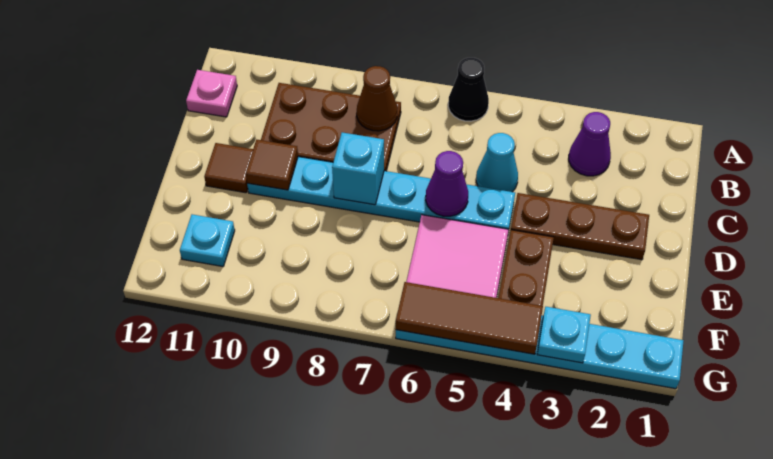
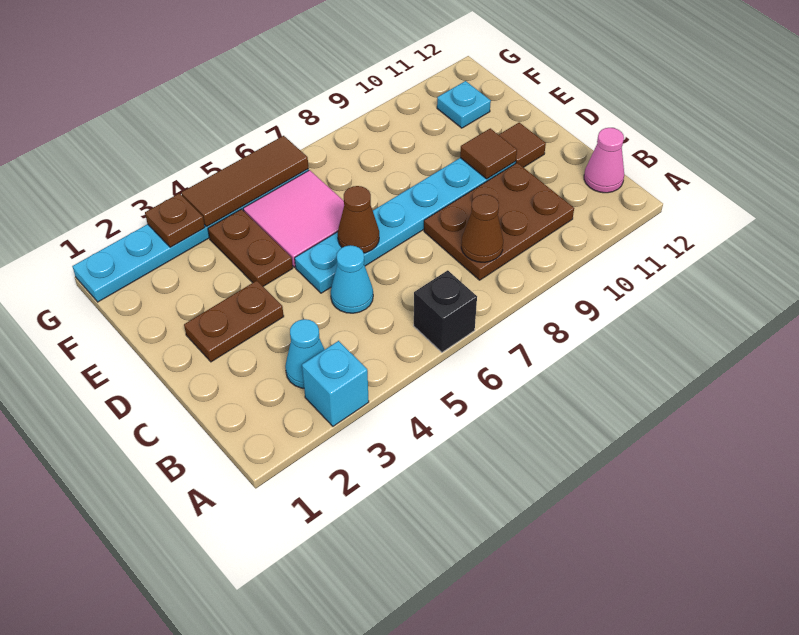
black cone A6 level 1 -> black brick A6 level 1
purple cone B3 level 1 -> cyan cone B3 level 1
pink plate B12 level 1 -> pink cone B12 level 1
brown plate D2:D4 level 1 -> brown plate D2:D3 level 1
purple cone D6 level 2 -> brown cone D6 level 2
cyan brick D8 level 2 -> cyan brick A3 level 1
cyan plate G3 level 2 -> brown plate G3 level 2

